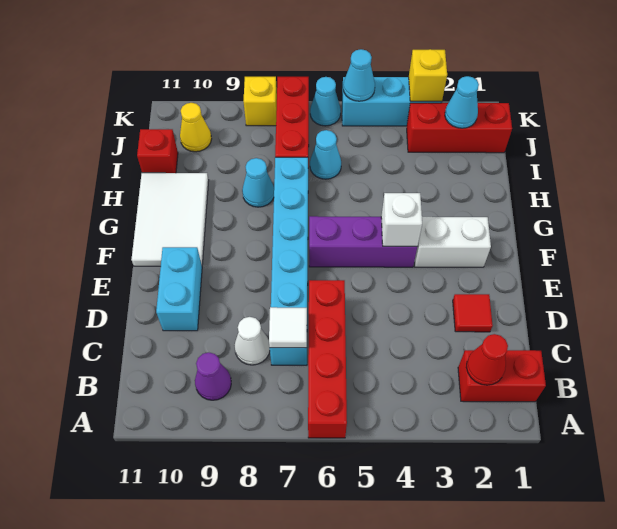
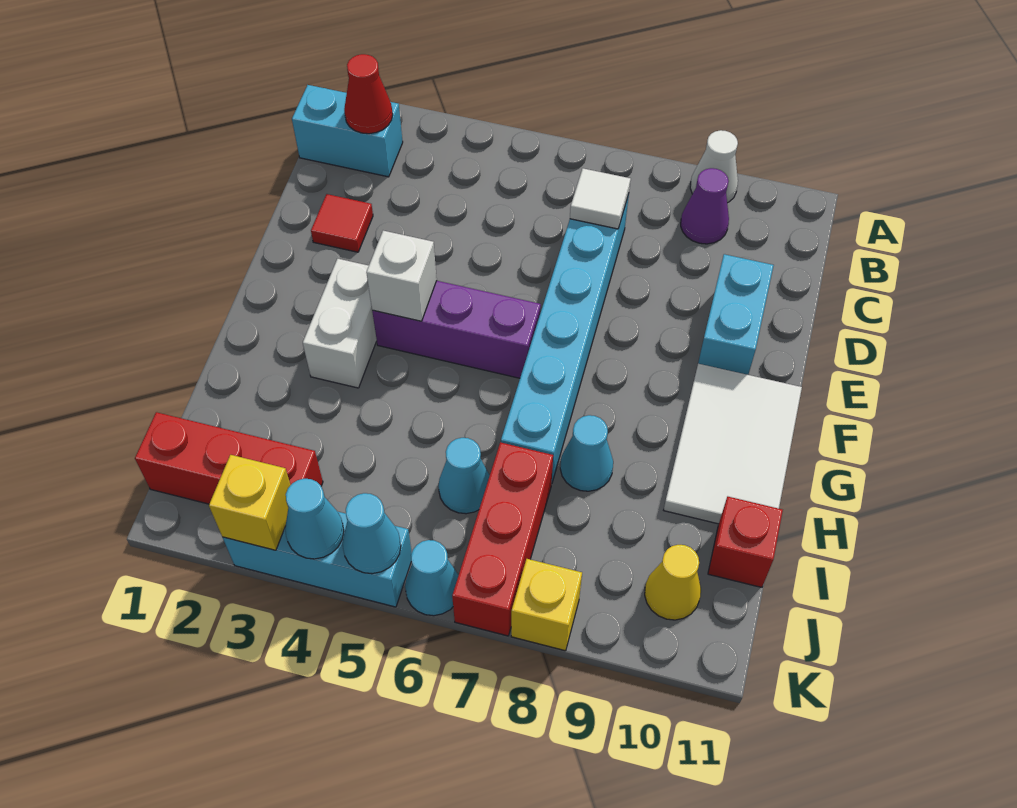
red brick A6:D6 level 1 -> none
red brick B1:B2 level 1 -> cyan brick B1:B2 level 1
white cone C8 level 1 -> white cone A9 level 1
white brick F2:F3 level 1 -> white brick F3:G3 level 1
cyan cone J2 level 2 -> cyan cone K4 level 2

